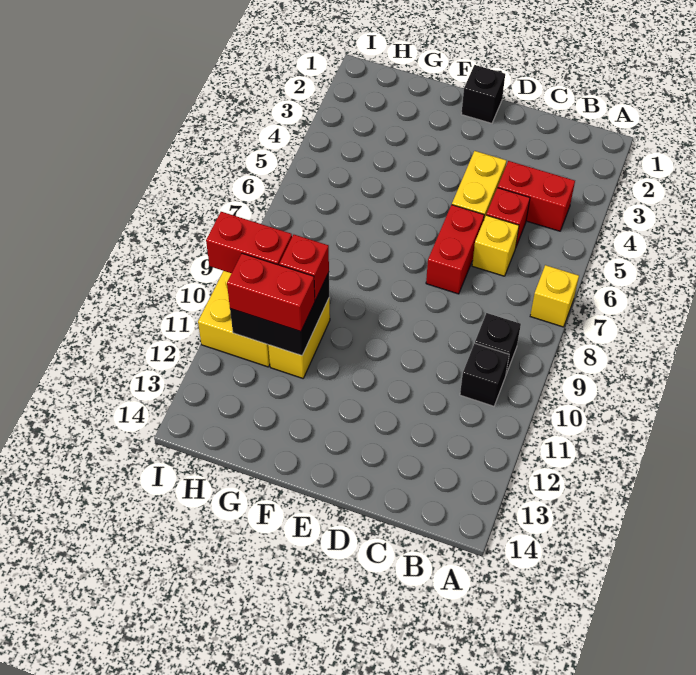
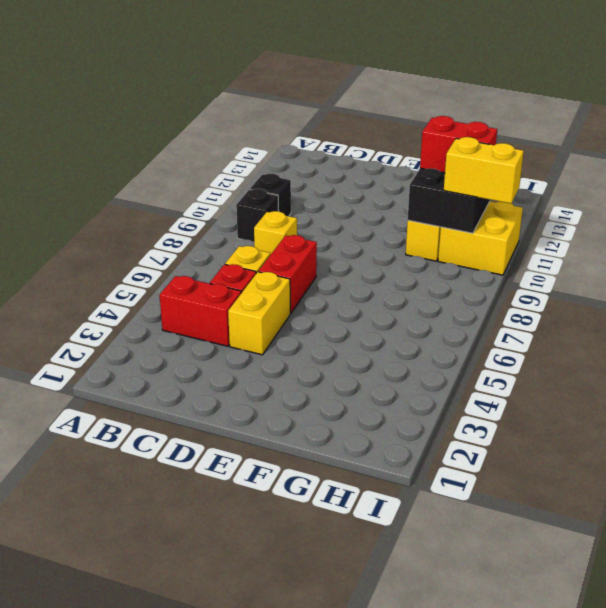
yellow brick A7 level 1 -> yellow brick C8 level 1
black brick E1 level 1 -> none
red brick G10 level 3 -> none
red brick H10:I10 level 3 -> yellow brick H10:I10 level 3

